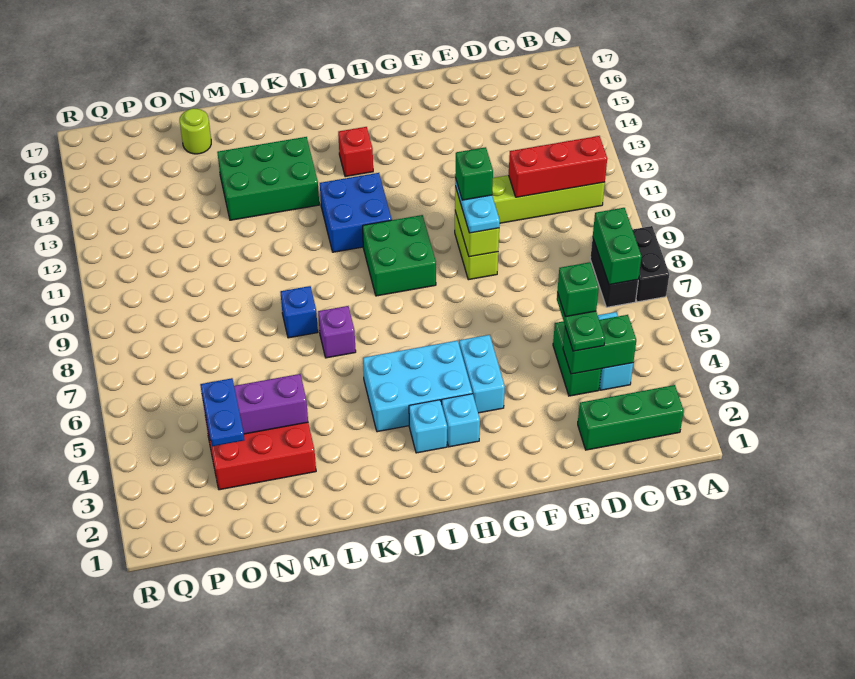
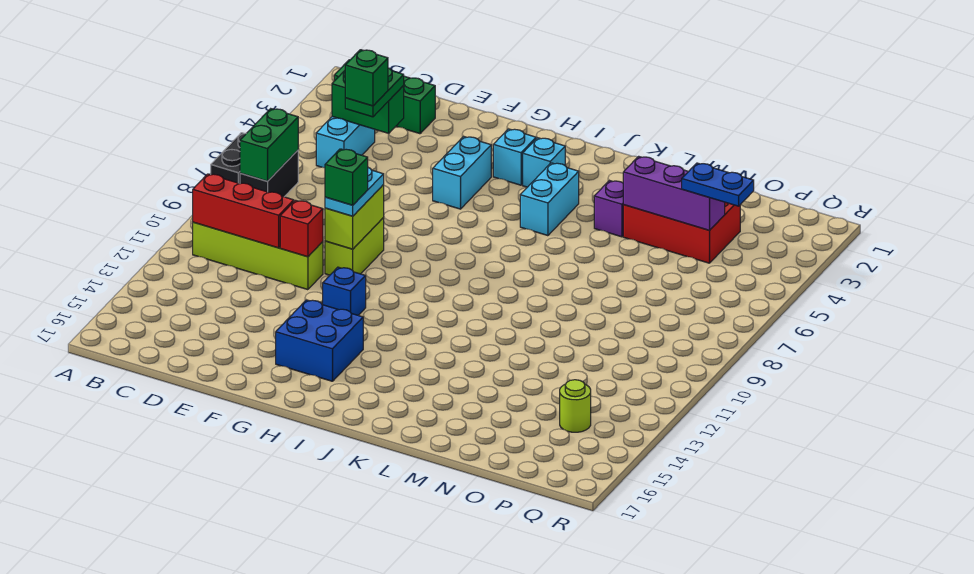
green brick D4:D5 level 1 -> none
cyan brick H4:J5 level 1 -> cyan brick J4:J5 level 1
green brick H9:I10 level 1 -> none
blue brick I11:J12 level 1 -> blue brick G14:H15 level 1
red brick I14 level 1 -> red brick E11 level 2
purple brick K7 level 1 -> purple brick L4 level 1
green brick K13:M14 level 1 -> none
blue brick L8 level 1 -> blue brick G12 level 1
lime round brick N16 level 1 -> lime round brick P14 level 1
blue plate O3:O4 level 3 -> blue plate O4:P4 level 3

